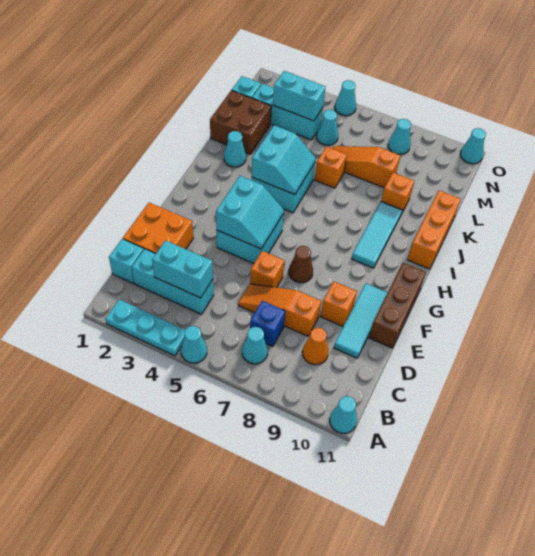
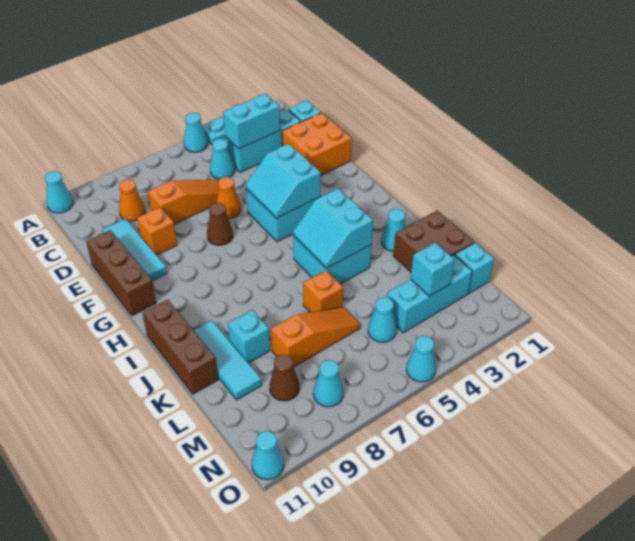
cyan cone B7 level 1 -> cyan cone C5 level 1
blue brick C7 level 1 -> none
orange brick E6 level 1 -> orange cone E6 level 1
cyan tile H9:J9 level 1 -> cyan tile J10:L10 level 1
orange brick I11:K11 level 1 -> brown brick I11:K11 level 1
orange brick K9 level 1 -> cyan brick K9 level 1
cyan brick M3:M4 level 2 -> cyan brick M3 level 2
none -> brown cone M9 level 1

